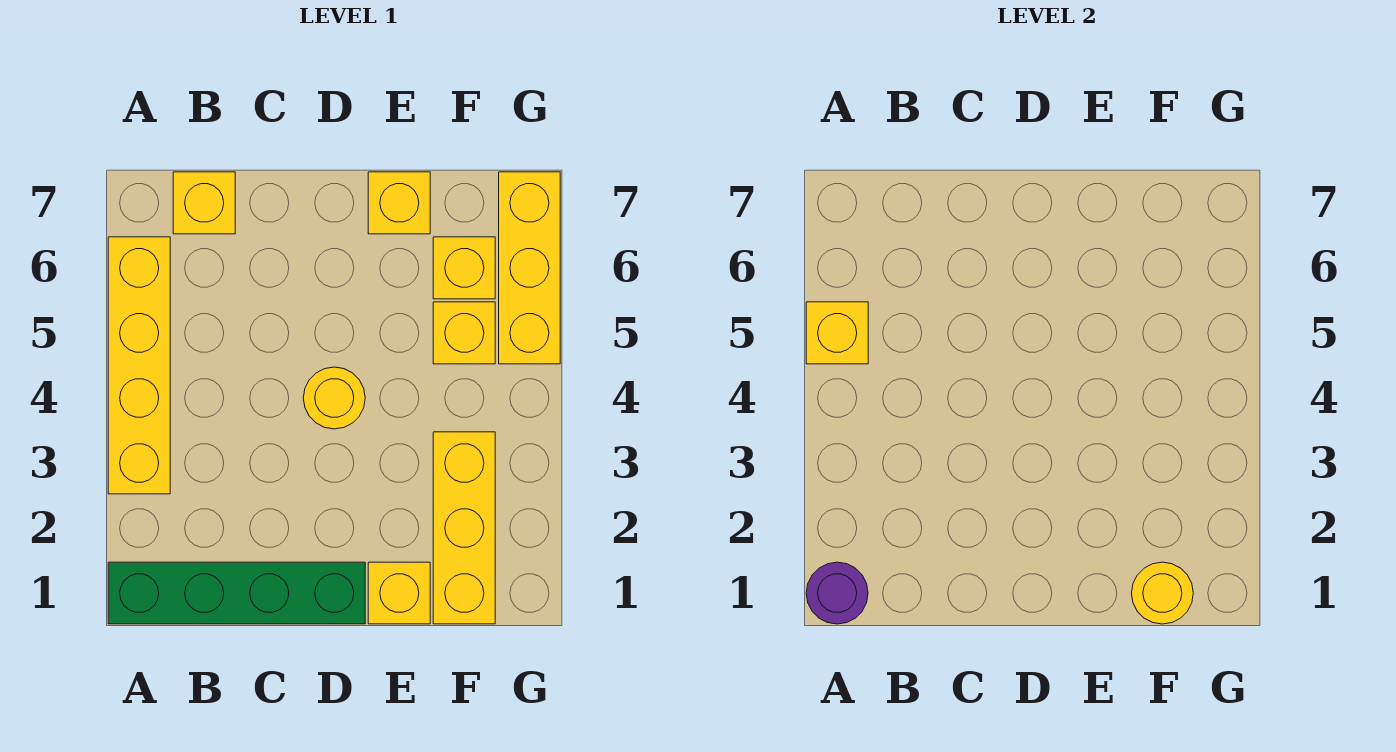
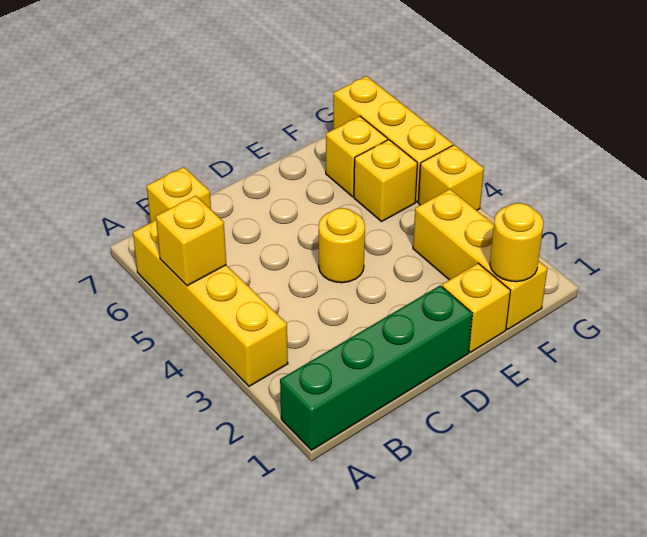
purple round brick A1 level 2 -> none
yellow brick E7 level 1 -> yellow brick G4 level 1

